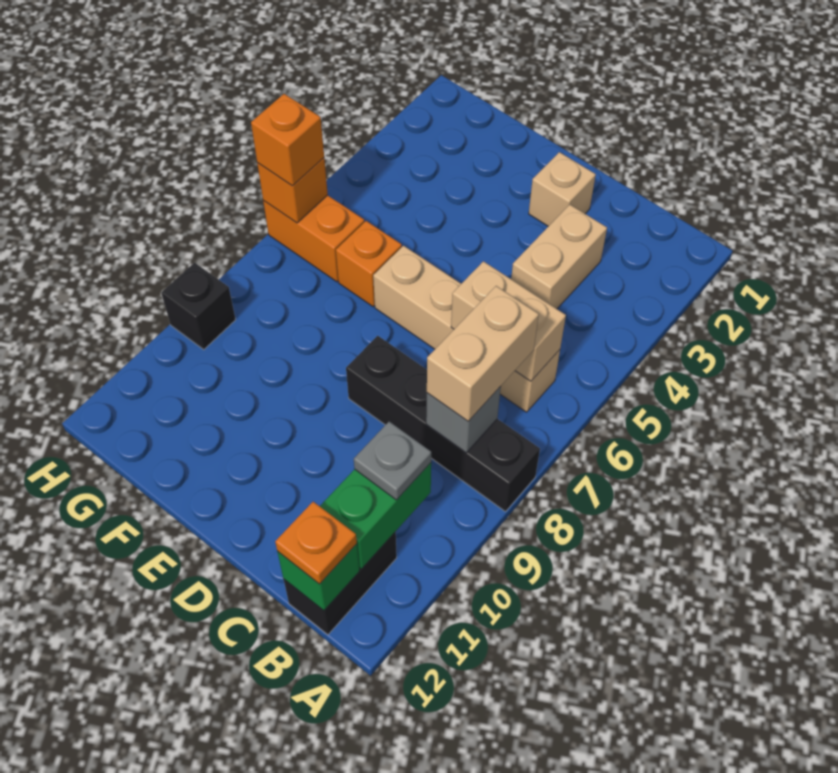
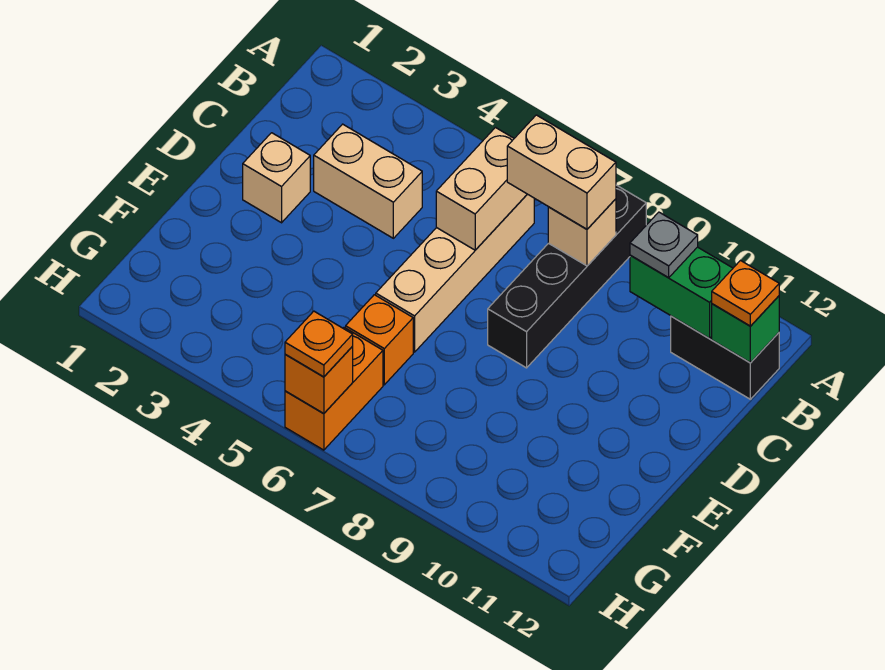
grey brick B8 level 2 -> tan brick B8 level 2
orange brick H6 level 3 -> orange plate H6 level 3
black brick H9 level 1 -> none

